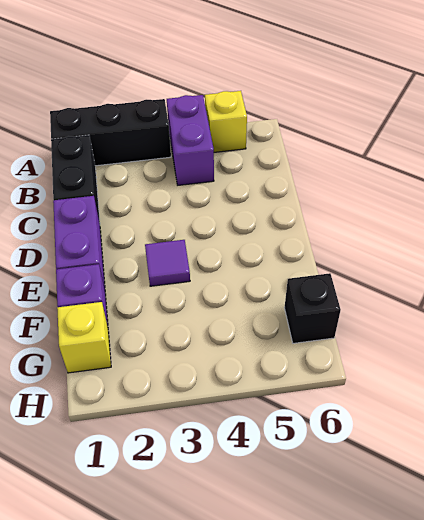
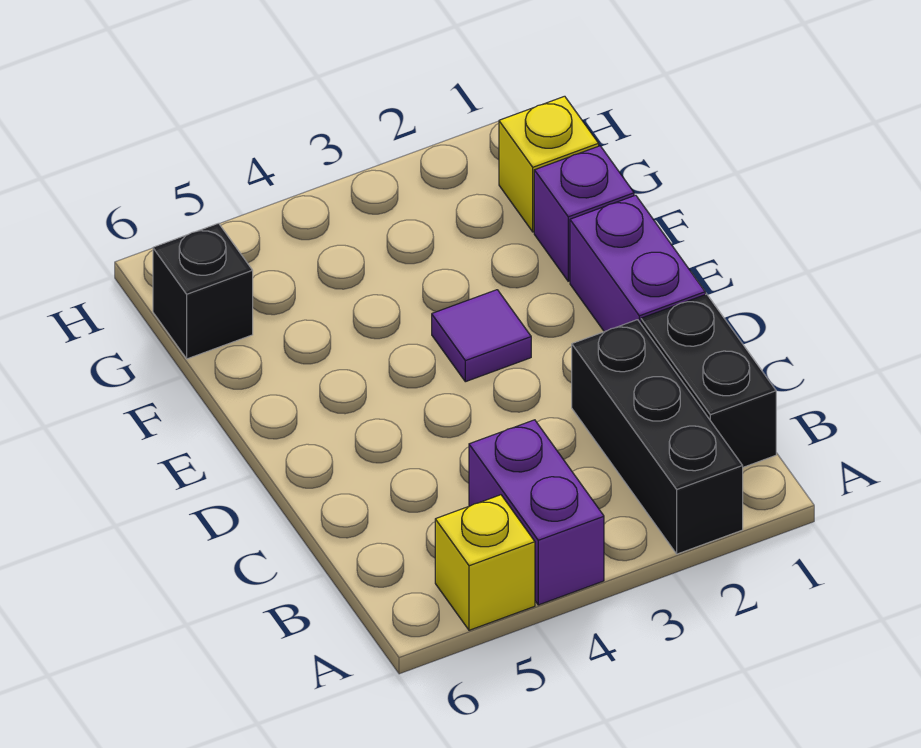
black brick A1:A3 level 1 -> black brick A2:C2 level 1

